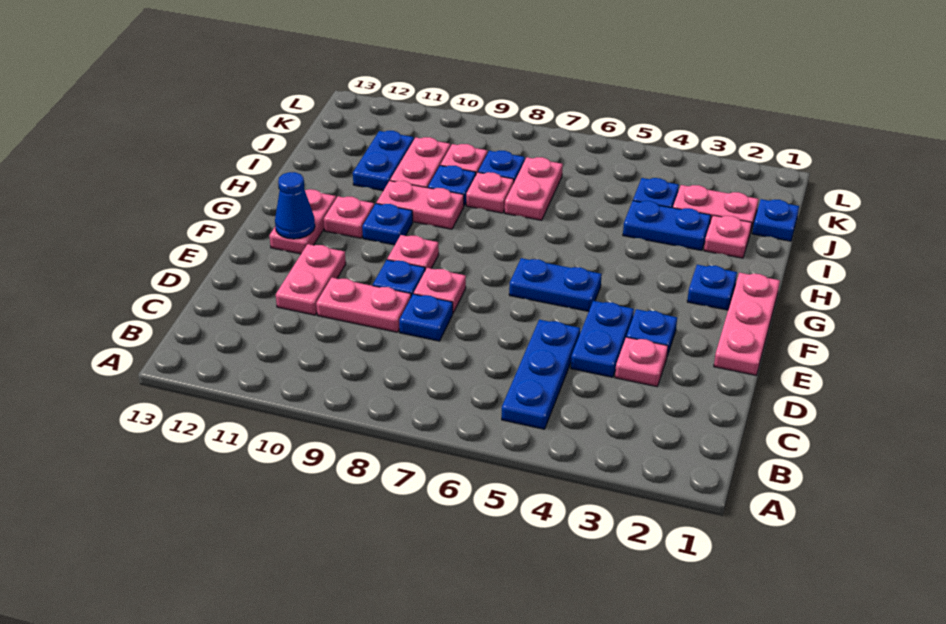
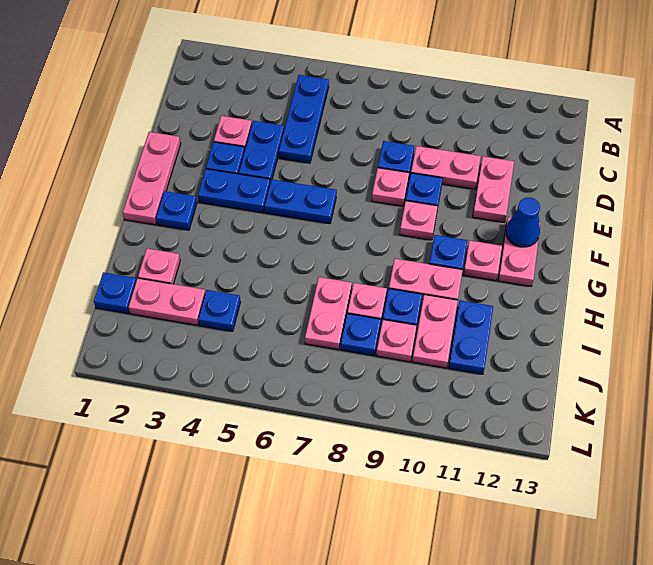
blue plate I3:I4 level 1 -> blue plate F3:F4 level 1

